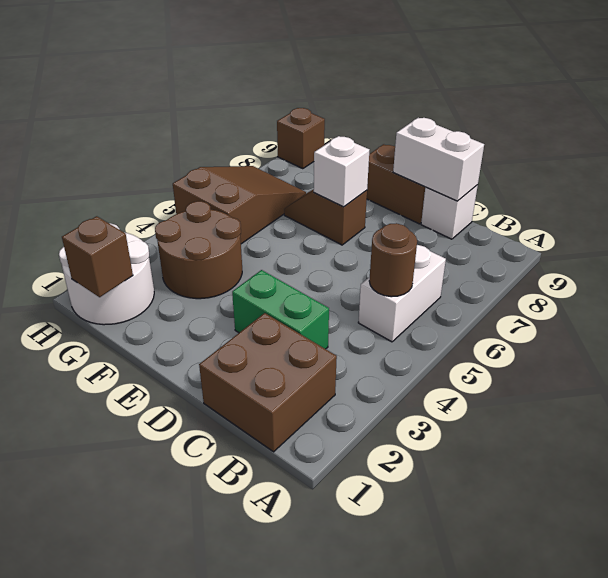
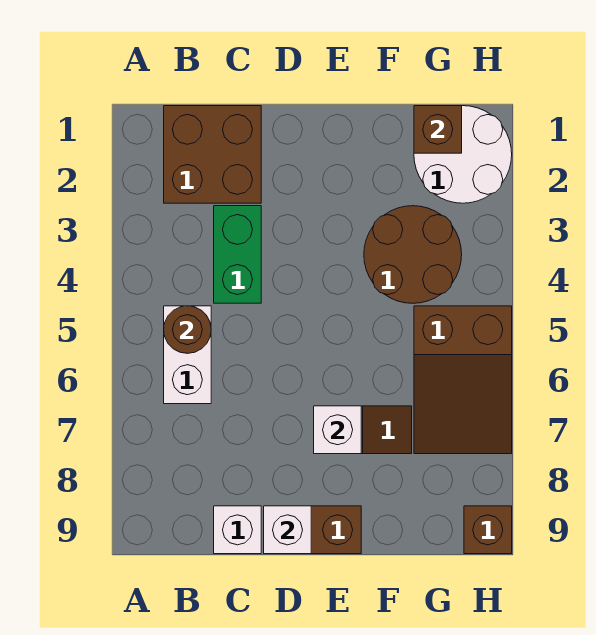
green brick C3:D3 level 1 -> green brick C3:C4 level 1
white brick C9:D9 level 2 -> white brick D9 level 2

